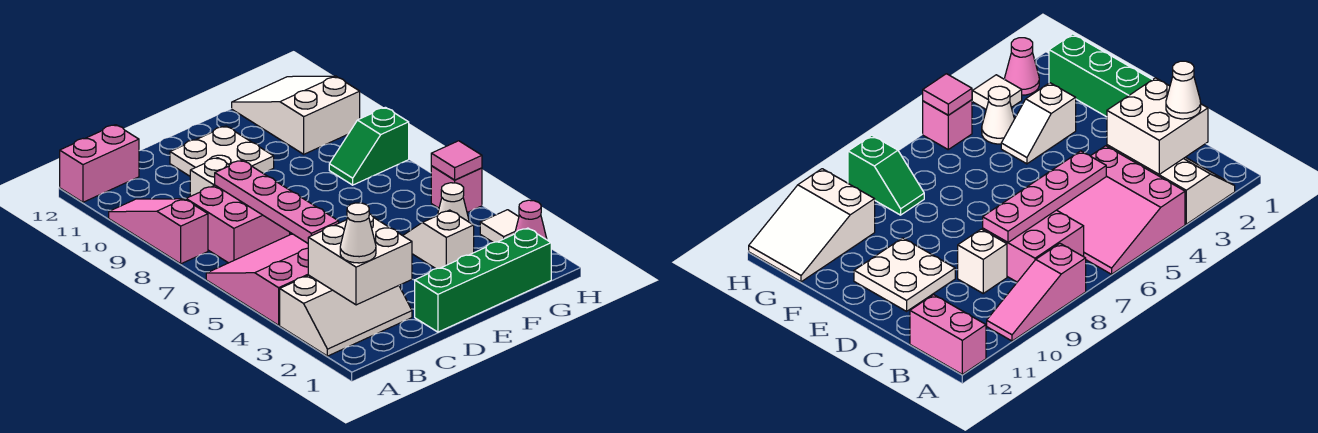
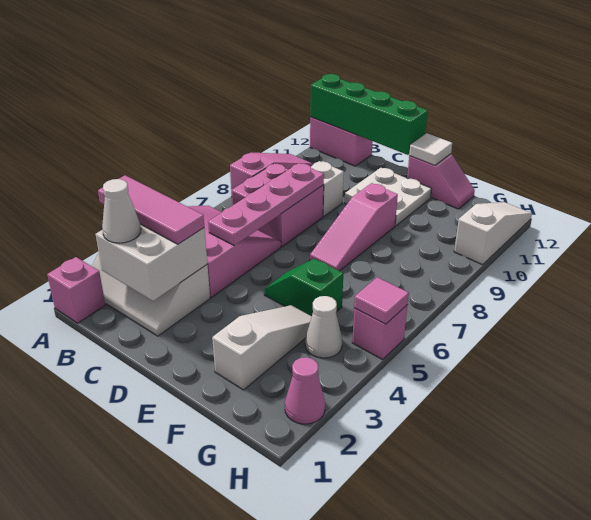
none -> pink brick A1 level 1
none -> pink tile A3:C3 level 3
green brick D1:G1 level 1 -> green brick A12:D12 level 2
none -> pink slope E7:E9 level 1 top 9
none -> pink slope E12:F12 level 1 top E
white slope F3:F4 level 1 top 3 -> white slope F2:F4 level 1 top 2
green slope G8:H8 level 1 top H -> green slope E5:F5 level 1 top F
white slope G10:H12 level 1 top 10 -> white slope H10:H12 level 1 top 10
white tile H3 level 1 -> white tile E12 level 2

